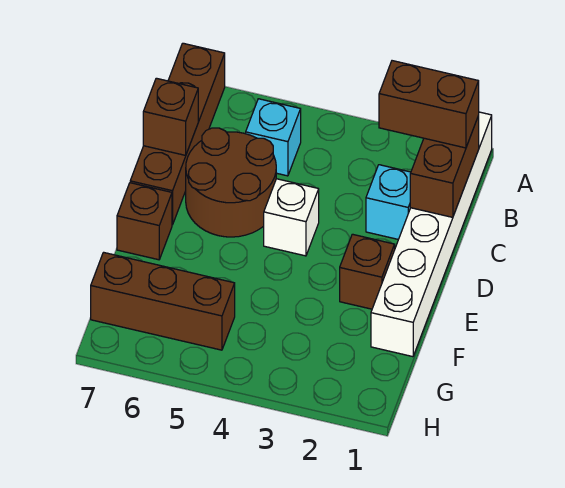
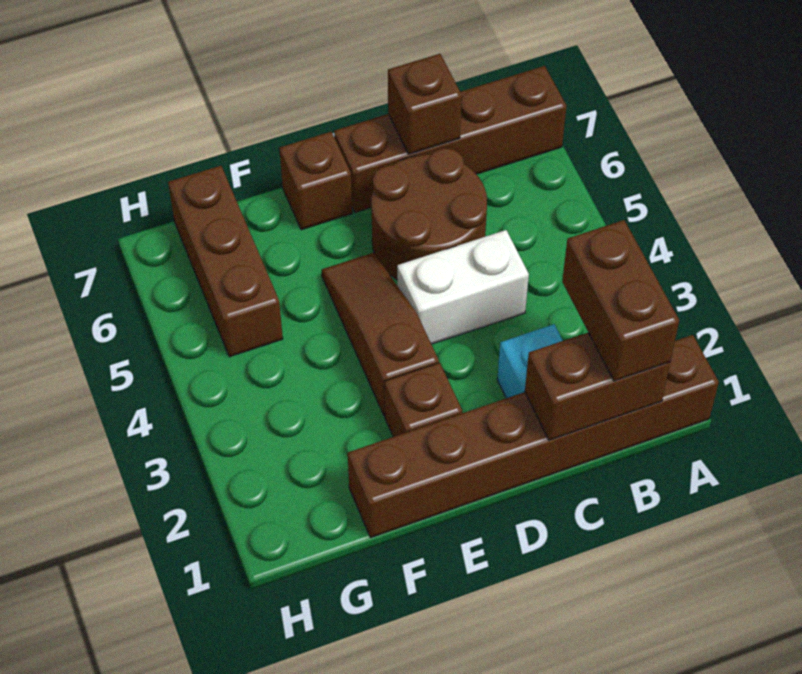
white brick A1:F1 level 1 -> brown brick A1:F1 level 1
cyan brick B5 level 1 -> none
white brick D4 level 1 -> white brick C4:D4 level 1
none -> brown slope E3:E5 level 1 top 3

